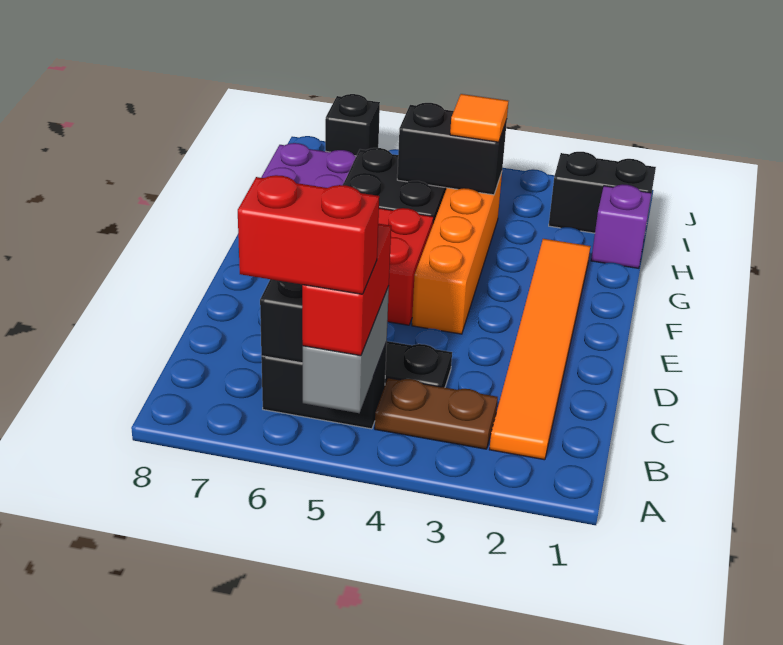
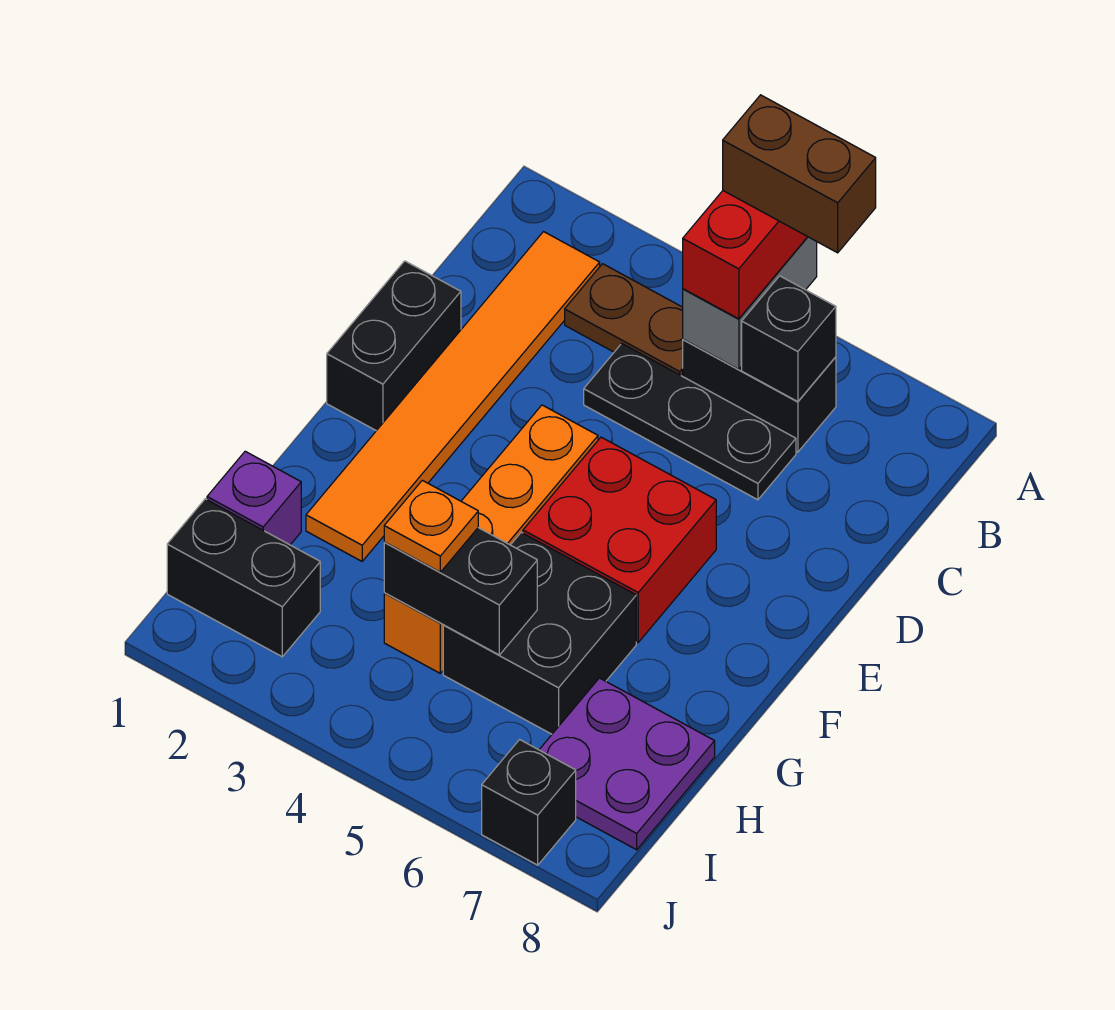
red brick A5:A6 level 4 -> brown brick A5:A6 level 4
none -> black brick D1:E1 level 1
orange tile H4 level 3 -> orange plate H4 level 3

